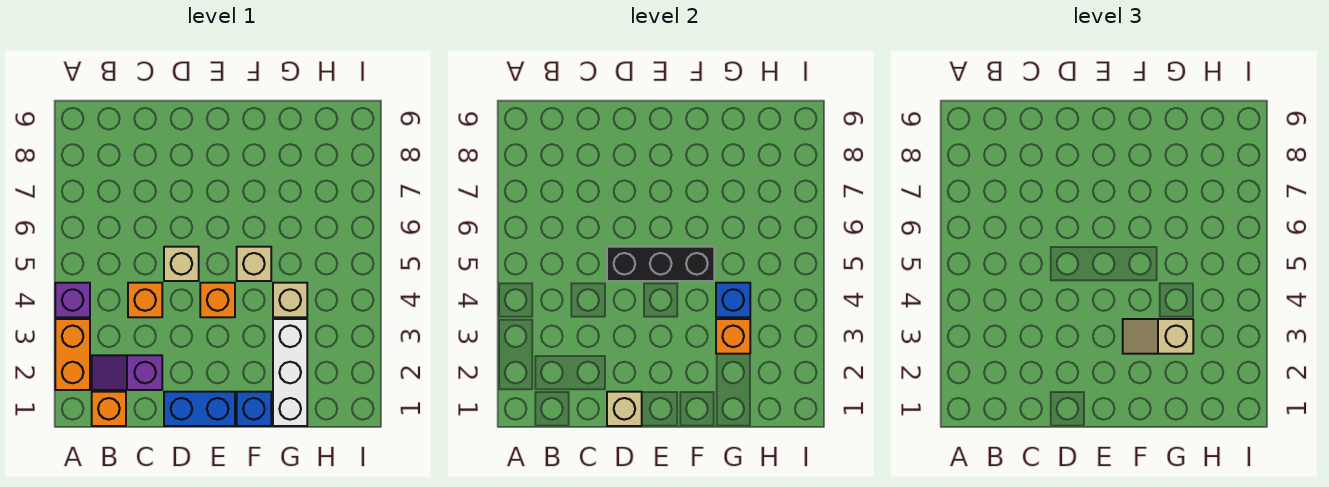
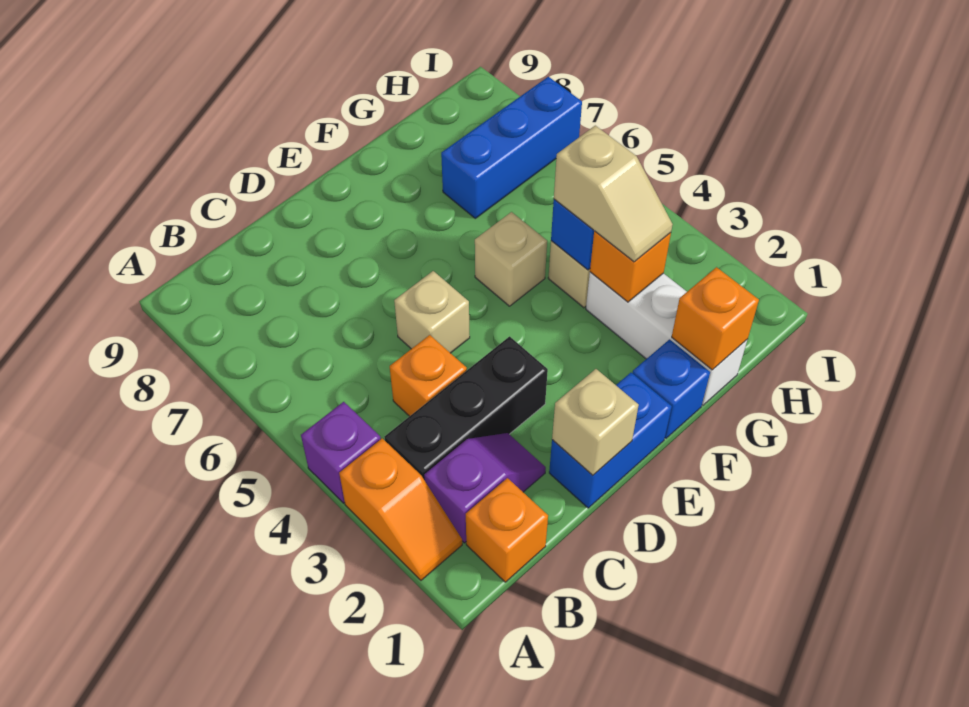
orange brick A2:A3 level 1 -> orange slope A2:A3 level 1 top 3
purple slope B2:C2 level 1 top C -> purple slope B2:C2 level 1 top B
black brick D5:F5 level 2 -> black brick B3:D3 level 1
orange brick E4 level 1 -> orange brick G1 level 2
tan slope F3:G3 level 3 top G -> tan slope G3:G4 level 3 top 4
none -> blue brick G7:I7 level 1

